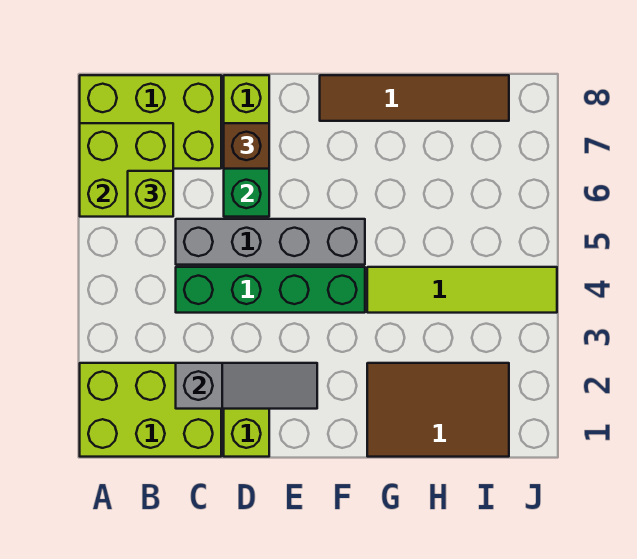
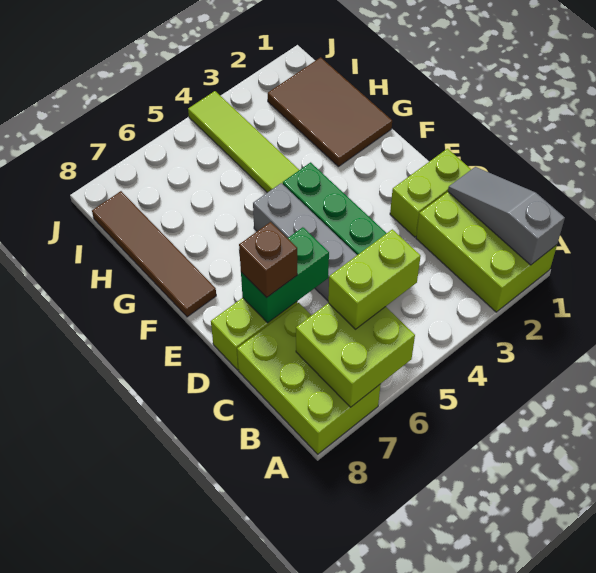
lime brick B6 level 3 -> lime brick B5:B6 level 3
grey slope C2:E2 level 2 top C -> grey slope A1:C1 level 2 top A

